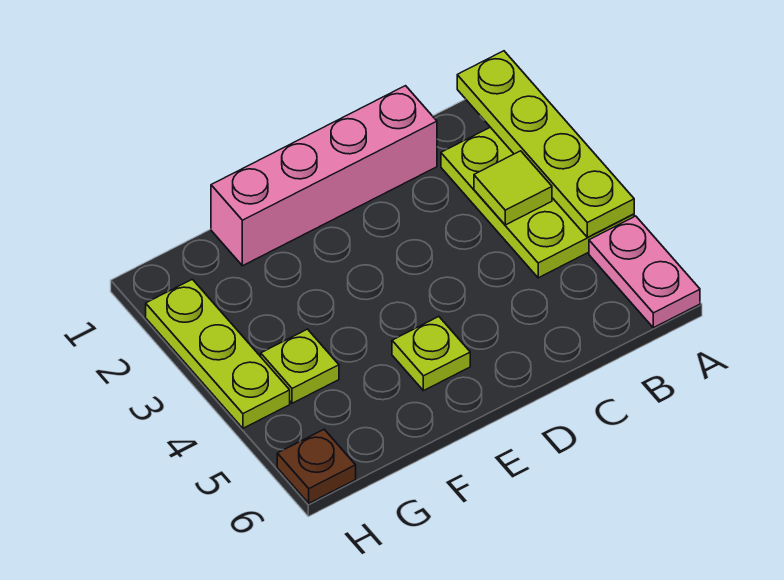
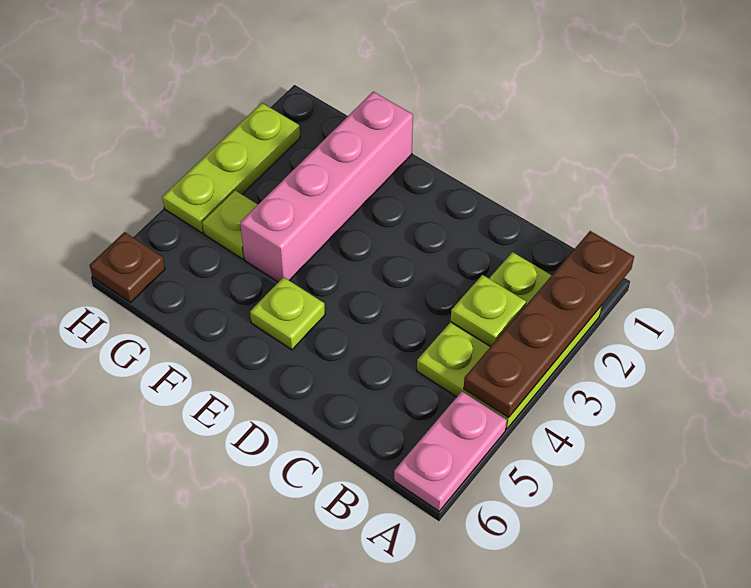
lime plate A1:A4 level 2 -> brown plate A1:A4 level 2
lime tile B3 level 2 -> lime plate B3 level 2
pink brick C1:F1 level 1 -> pink brick F1:F4 level 1

